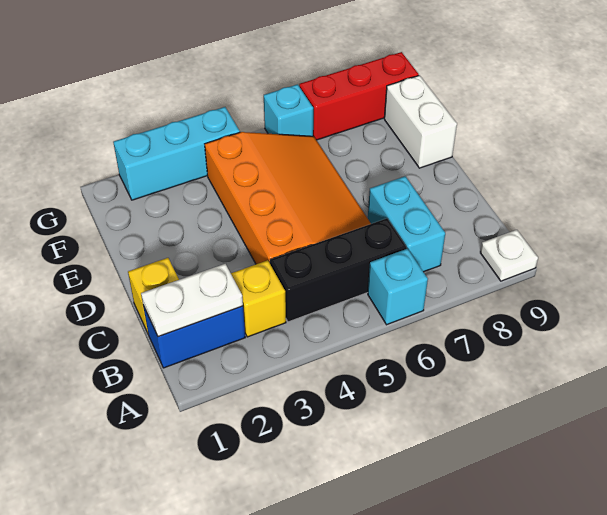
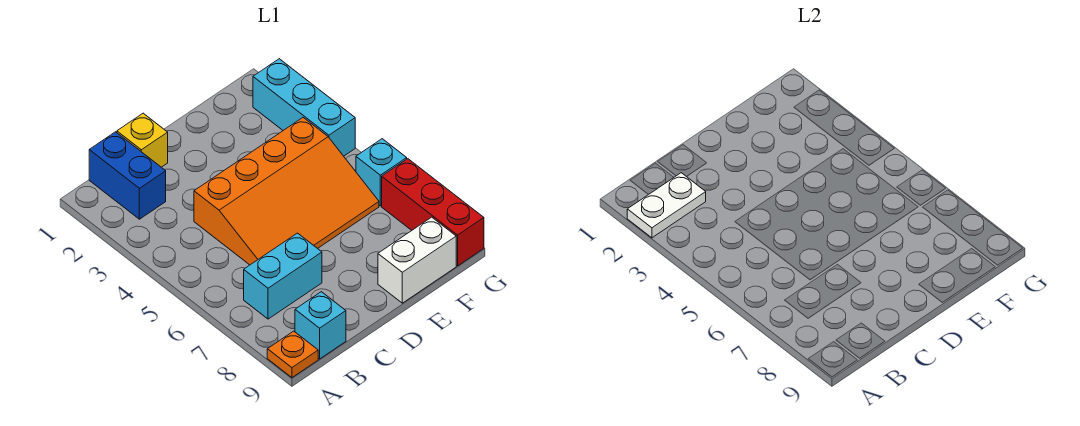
cyan brick A6 level 1 -> cyan brick B9 level 1
white plate A9 level 1 -> orange plate A9 level 1
white plate B1:B2 level 2 -> white plate A2:B2 level 2
yellow brick B3 level 1 -> none
black brick B4:B6 level 1 -> none

